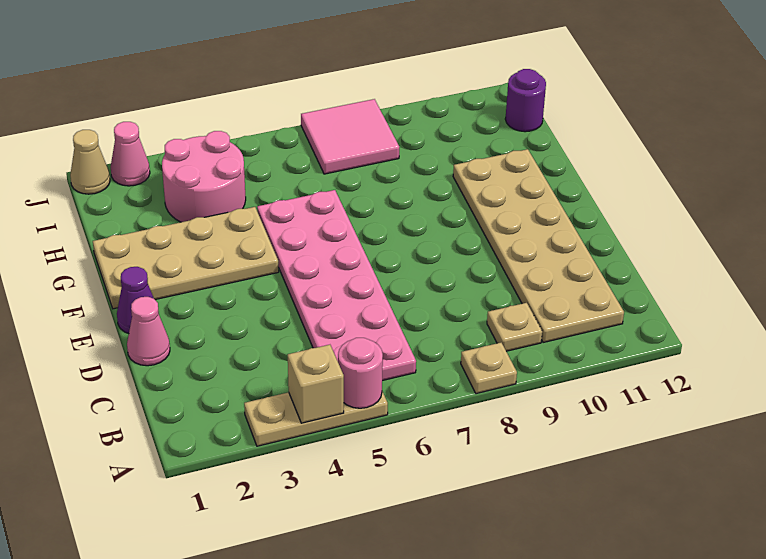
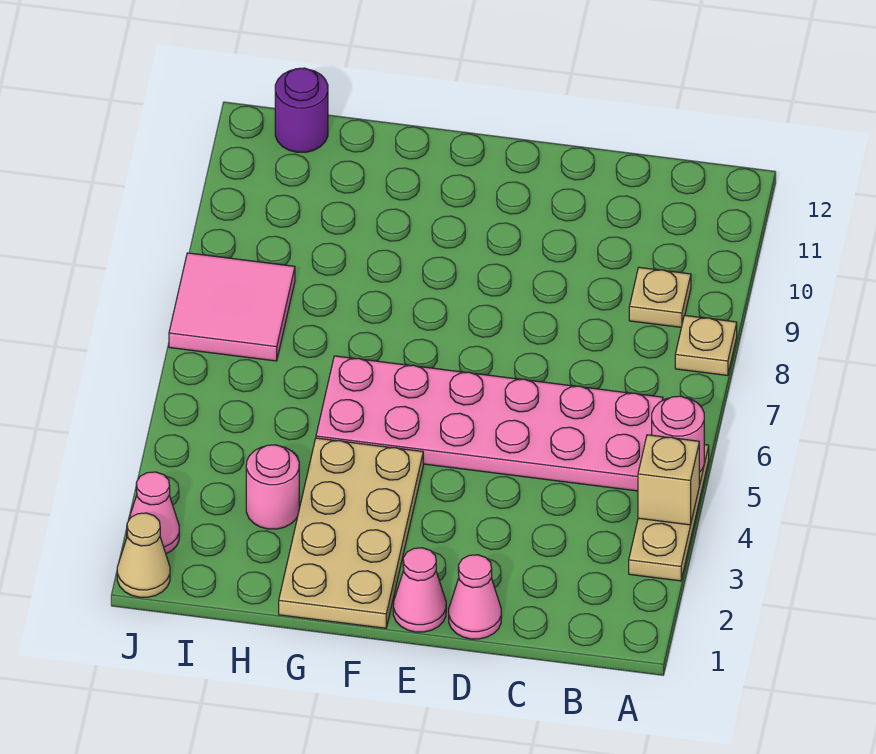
tan plate B10:G11 level 1 -> none
purple cone E1 level 1 -> pink cone E1 level 1
pink round brick H3:I4 level 1 -> pink round brick H3 level 1

